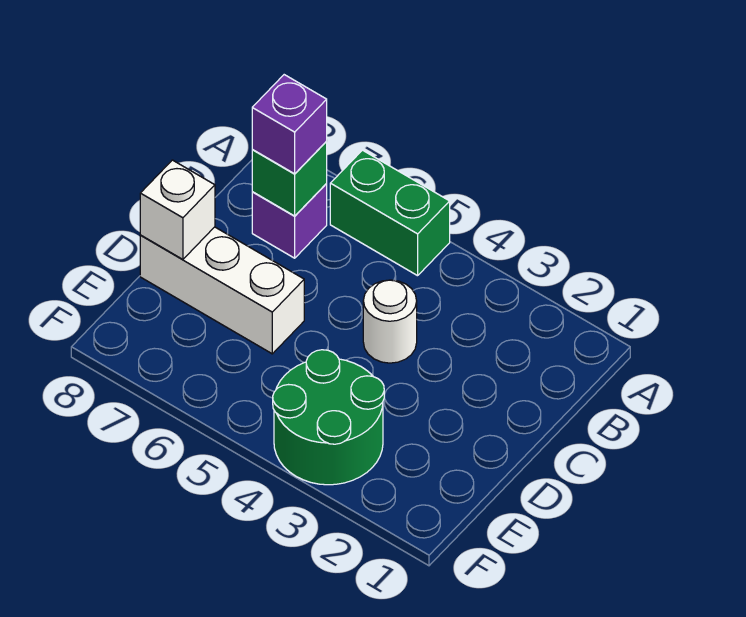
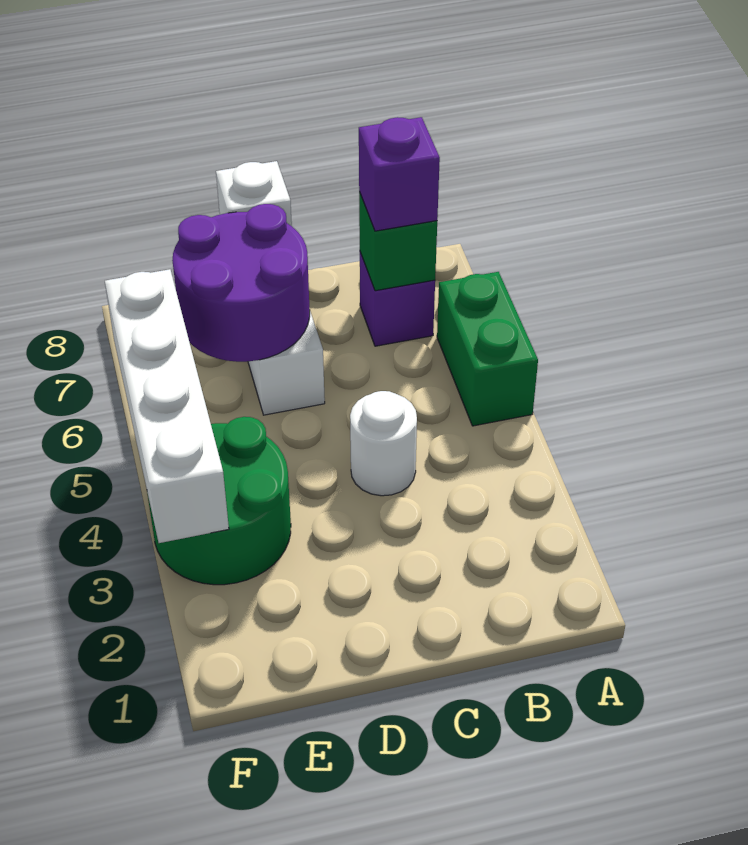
none -> purple round brick D6:E7 level 2
none -> white brick F3:F6 level 2

